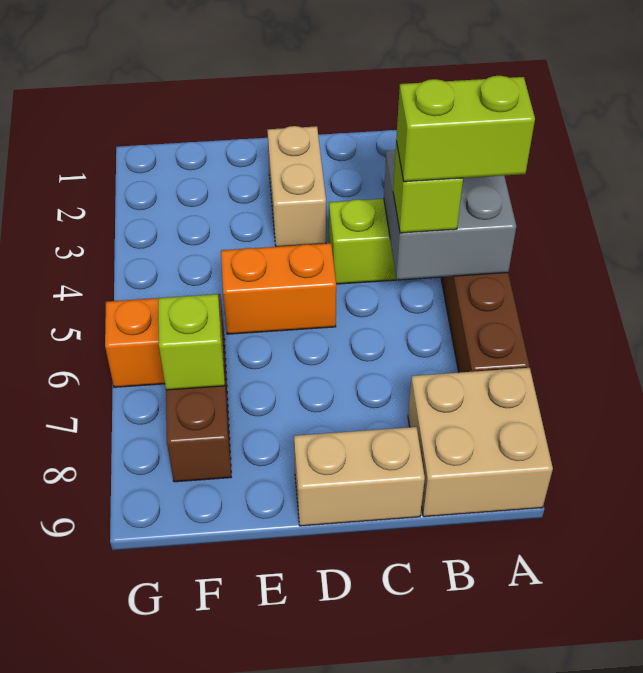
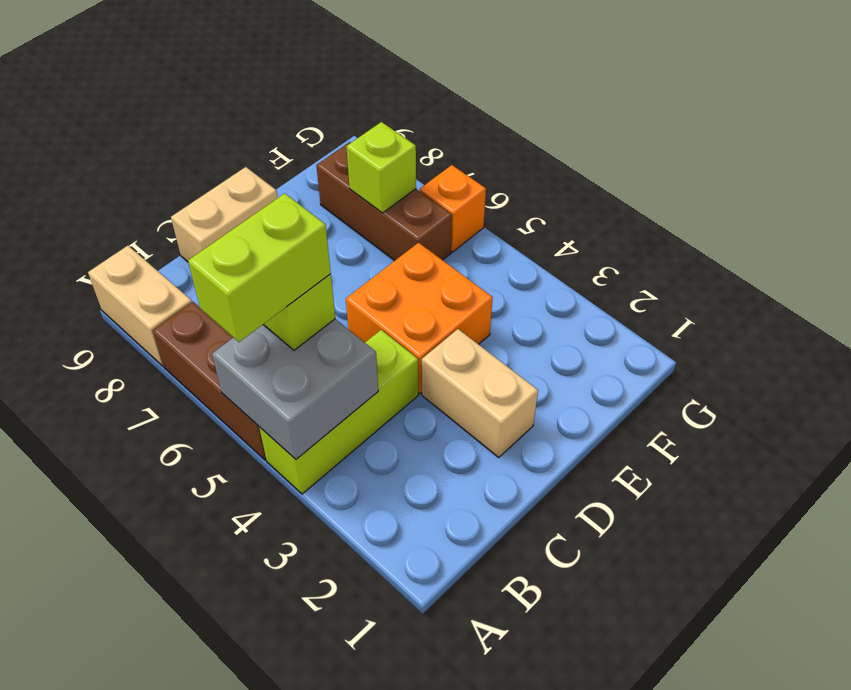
tan brick A8:B9 level 1 -> tan brick A8:A9 level 1
orange brick D5:E5 level 1 -> orange brick D4:E5 level 1

